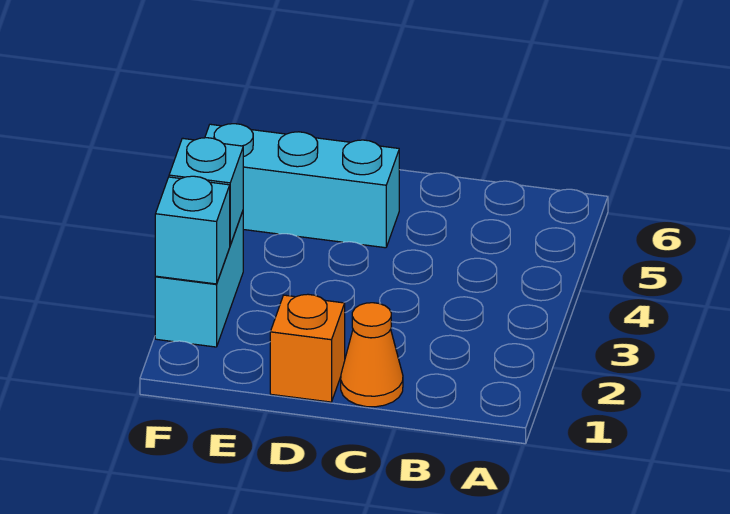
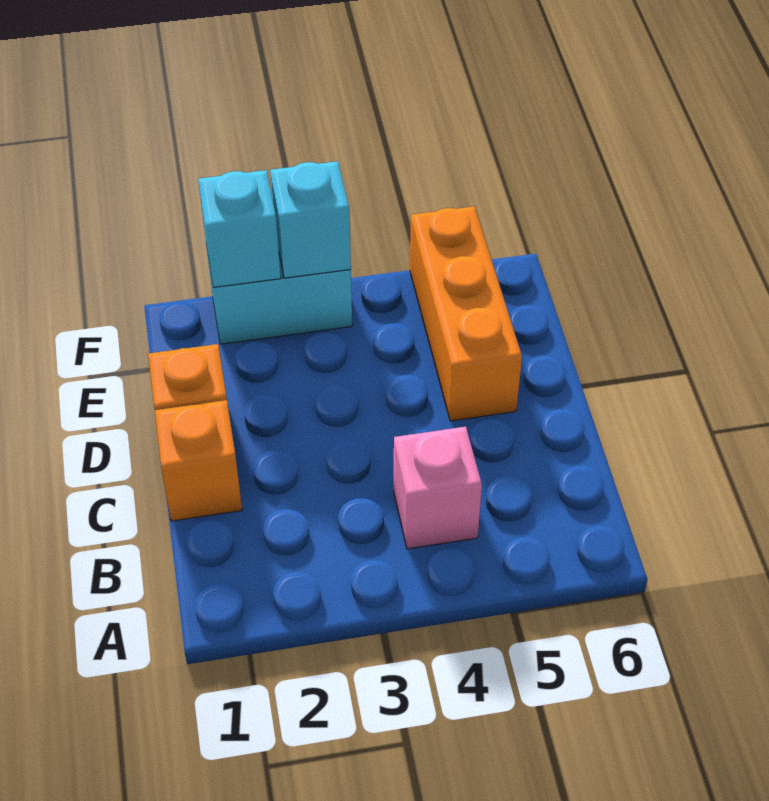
none -> pink brick B4 level 1
orange cone C1 level 1 -> orange brick C1 level 1
cyan brick D5:F5 level 1 -> orange brick D5:F5 level 1

